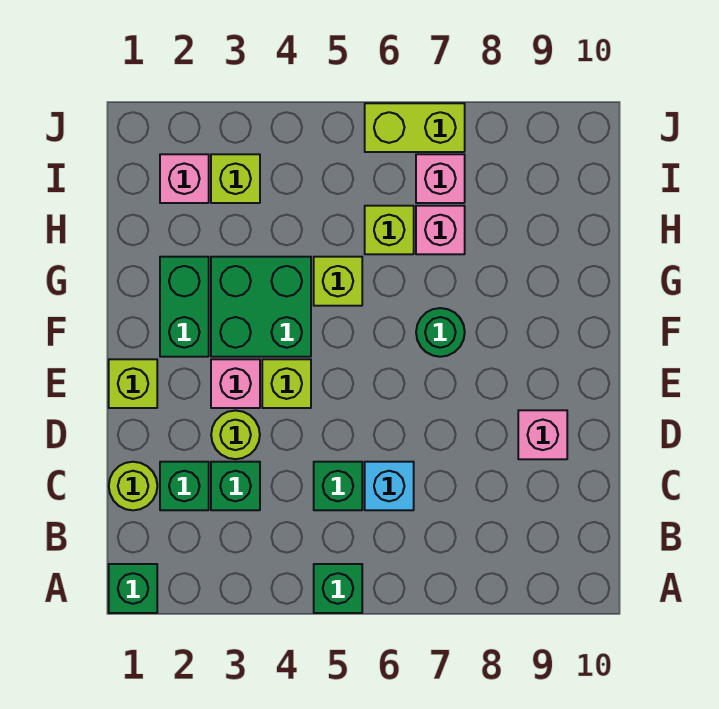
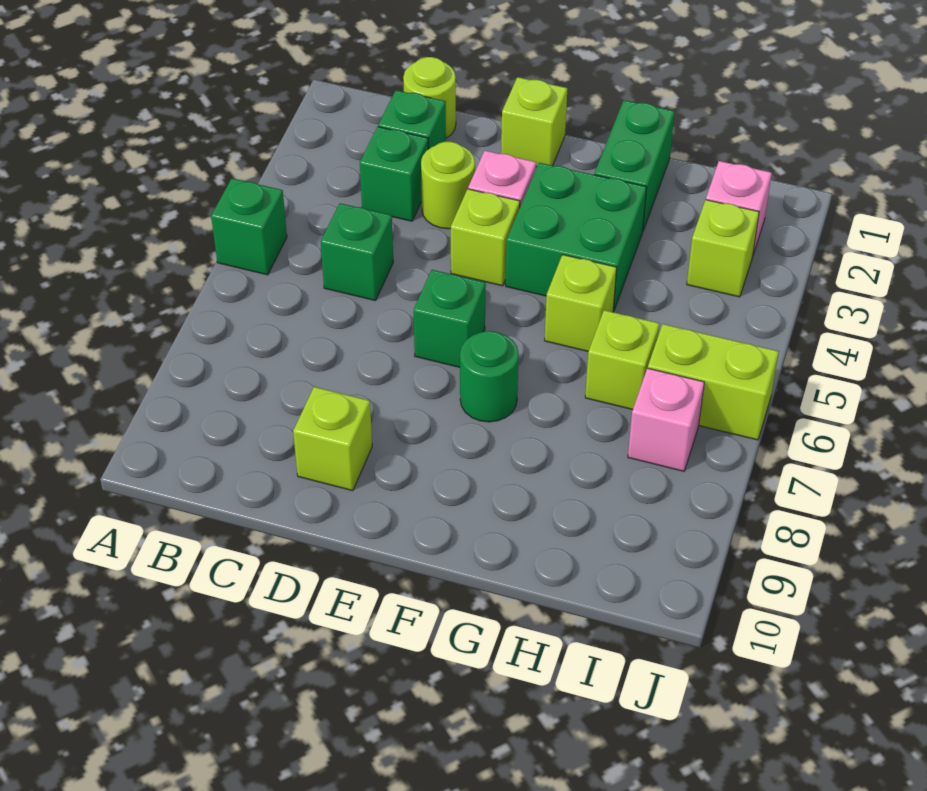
green brick A1 level 1 -> green brick E6 level 1
cyan brick C6 level 1 -> none
pink brick D9 level 1 -> lime brick D9 level 1
green brick F2:G2 level 1 -> green brick G1:G2 level 1
pink brick H7 level 1 -> none
lime brick J6:J7 level 1 -> lime brick I6:J6 level 1

